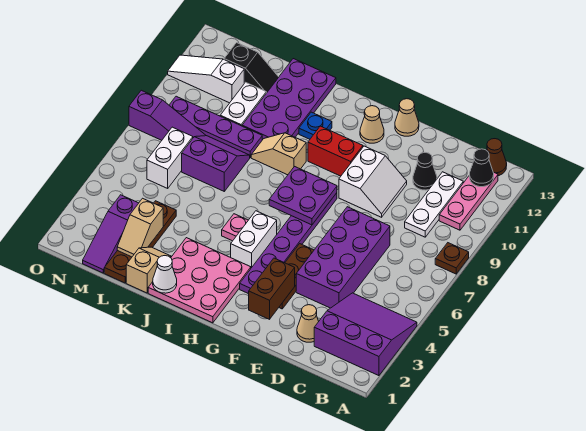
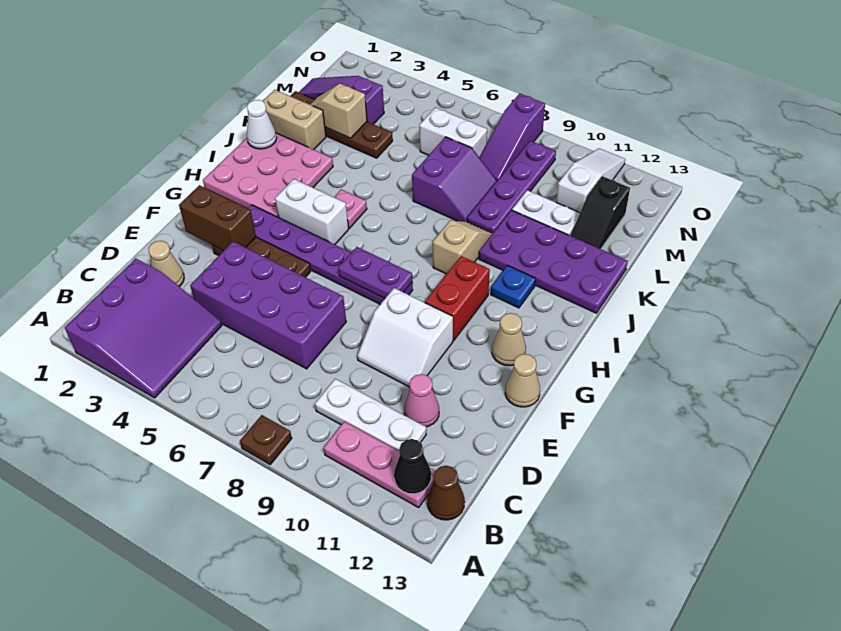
black cone D11 level 1 -> pink cone D11 level 1
purple plate G7:H8 level 2 -> purple plate G7:G8 level 2
tan slope K1:K2 level 1 top 1 -> tan brick K1:K2 level 1

